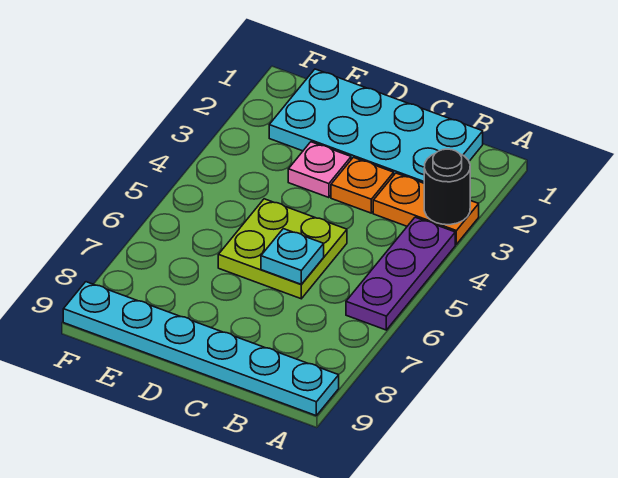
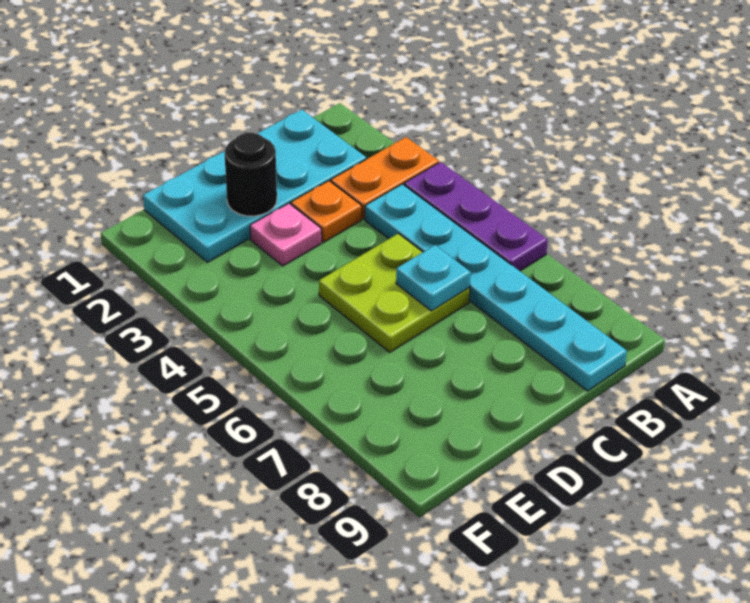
black round brick A3 level 2 -> black round brick D2 level 2
cyan plate A9:F9 level 1 -> cyan plate B4:B9 level 1

